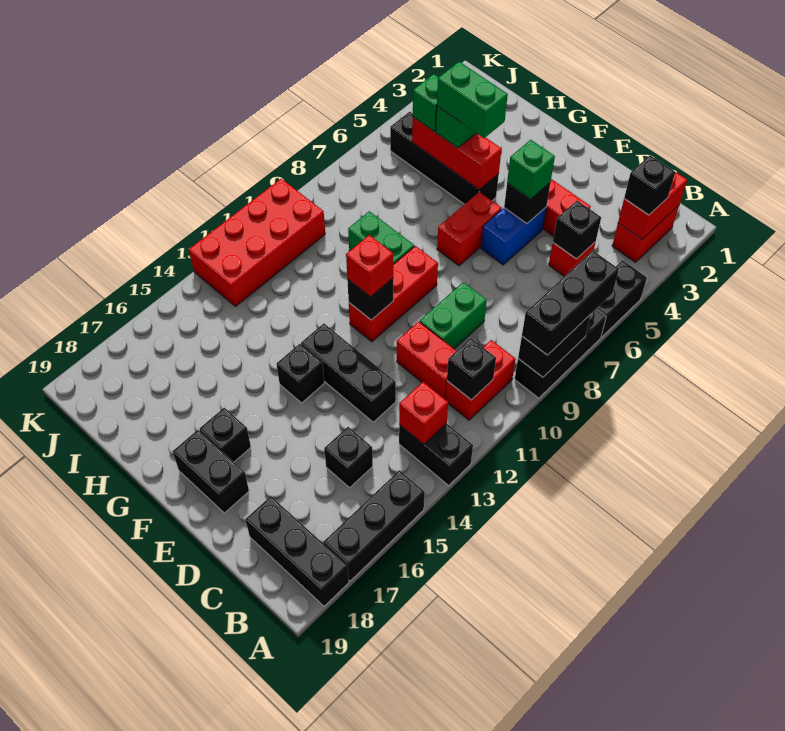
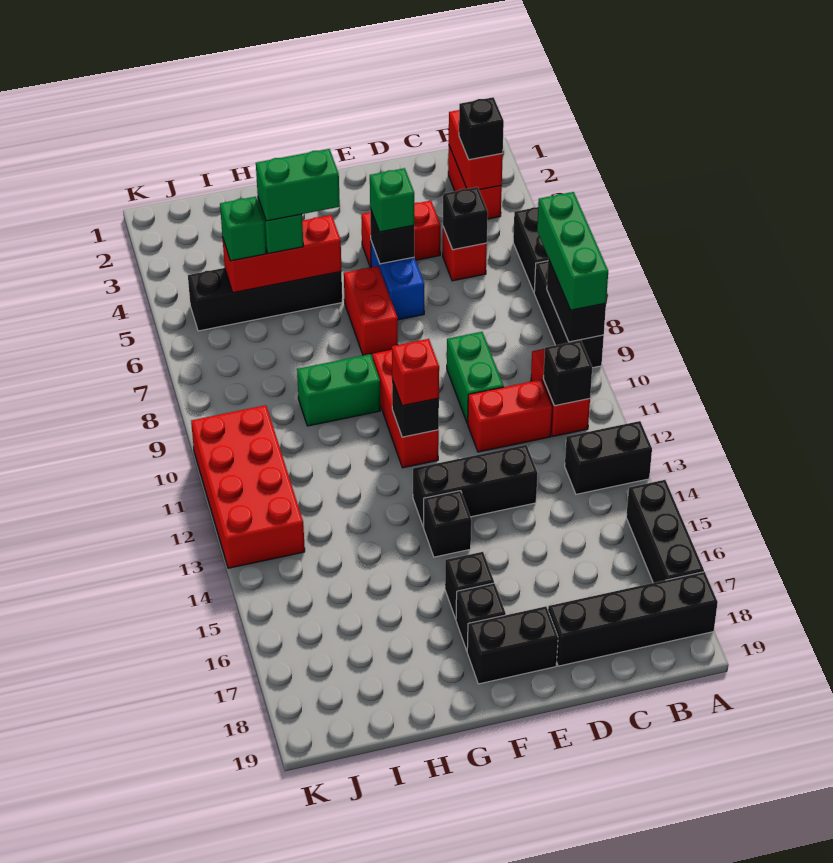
black brick A7:A9 level 3 -> green brick A7:A9 level 3
black brick A18:C18 level 1 -> black brick A18:D18 level 1
red brick B13 level 2 -> none
black brick C15 level 1 -> black brick F16 level 1

